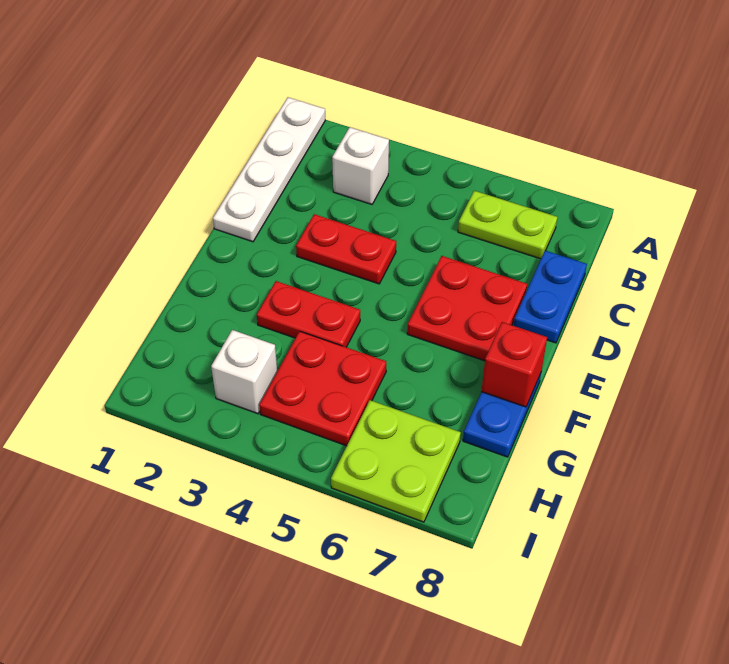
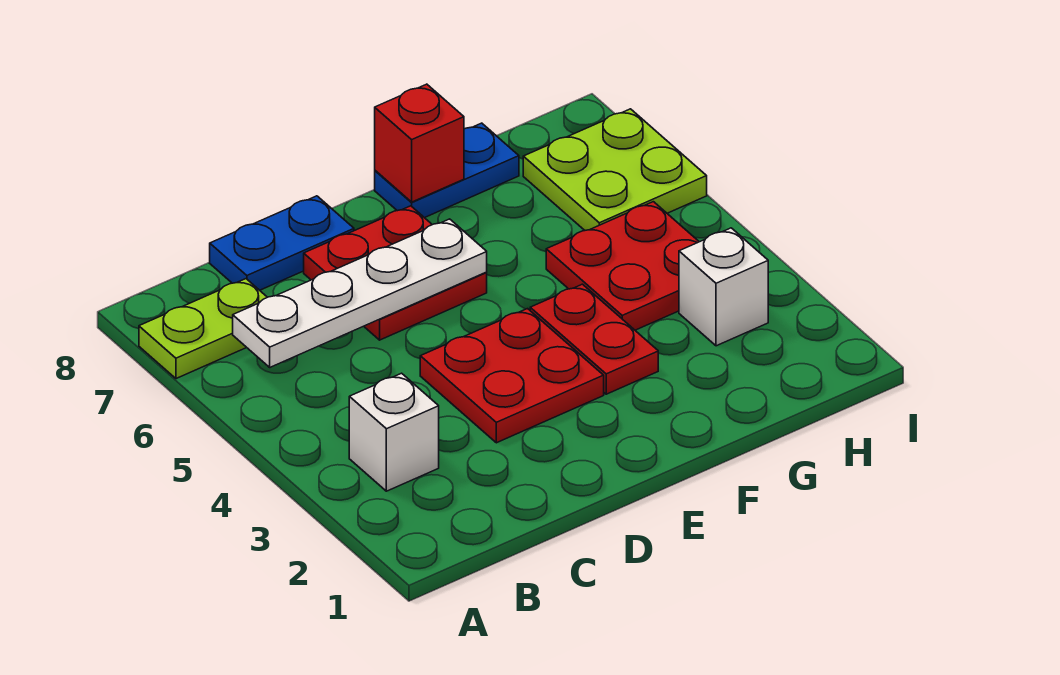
white plate A1:D1 level 1 -> white plate B6:E6 level 2
lime plate B6:B7 level 1 -> lime plate A7:B7 level 1
red plate D3:D4 level 1 -> red plate D3:E4 level 1

